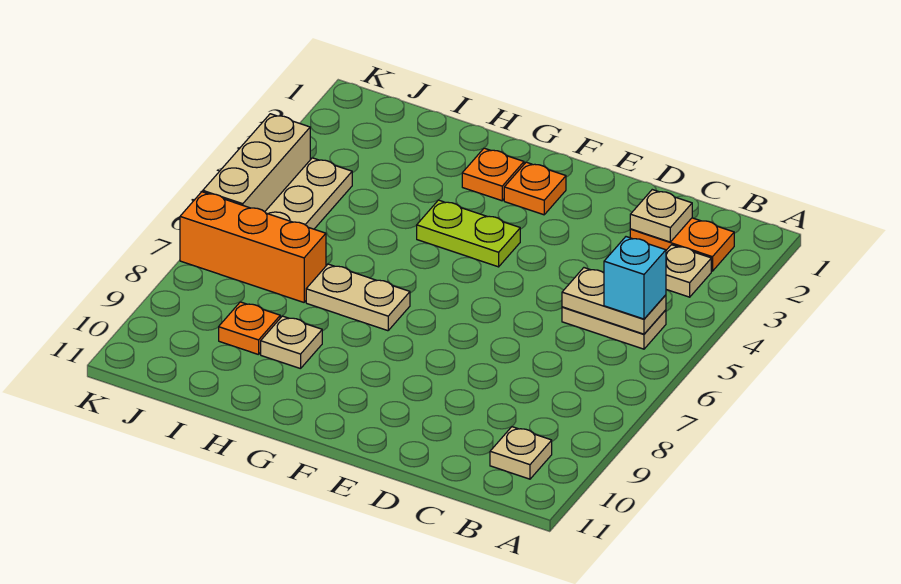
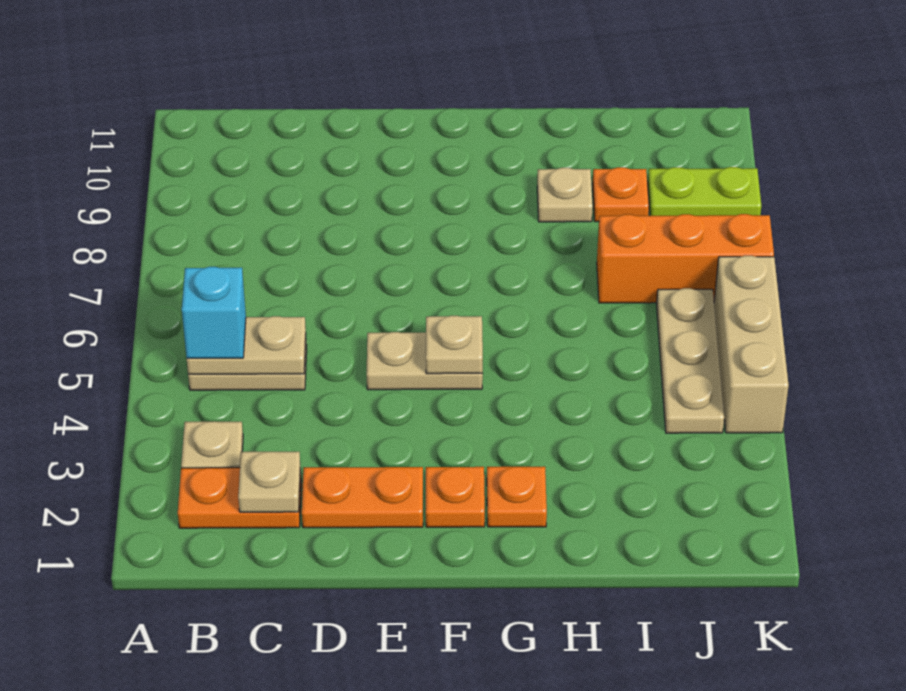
tan plate B10 level 1 -> tan plate F5 level 2
none -> orange plate D2:E2 level 1
lime plate F4:G4 level 1 -> lime plate J9:K9 level 1
tan plate G7:H7 level 1 -> tan plate E5:F5 level 1

